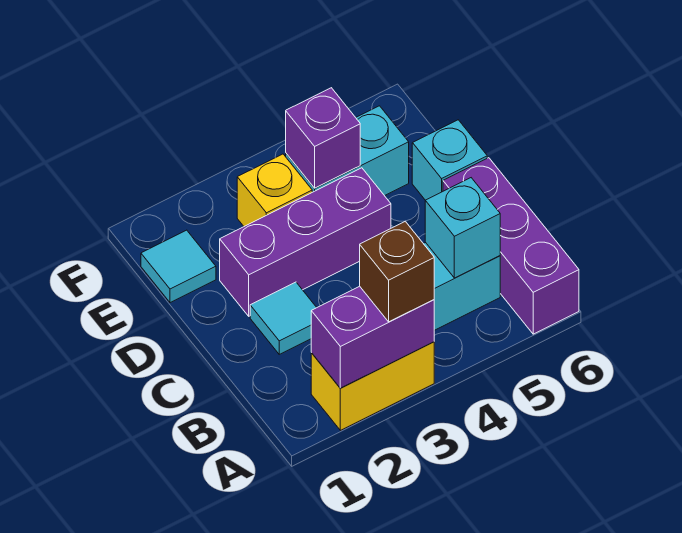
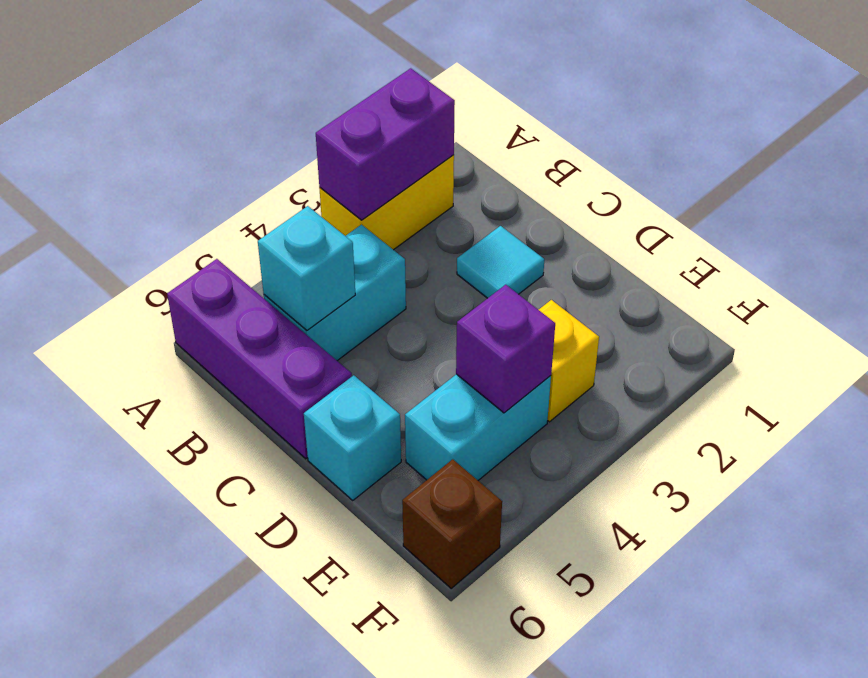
brown brick A3 level 3 -> brown brick F6 level 1
purple brick D2:D4 level 1 -> none
cyan tile E1 level 1 -> none

